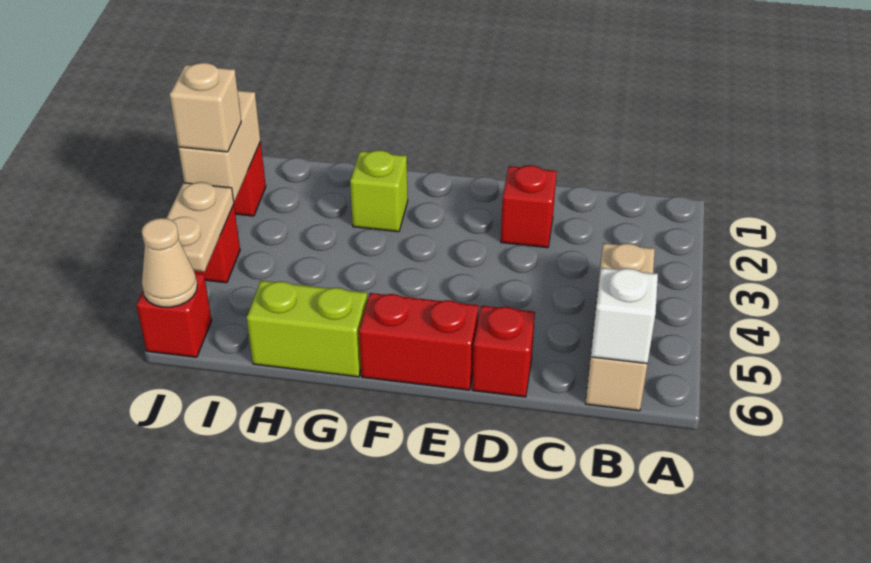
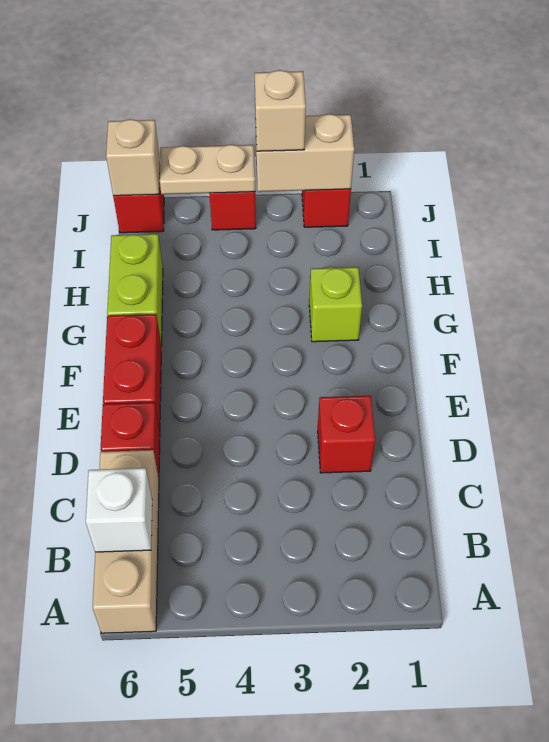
tan brick B4:B6 level 1 -> tan brick A6:C6 level 1
tan cone J6 level 2 -> tan brick J6 level 2

